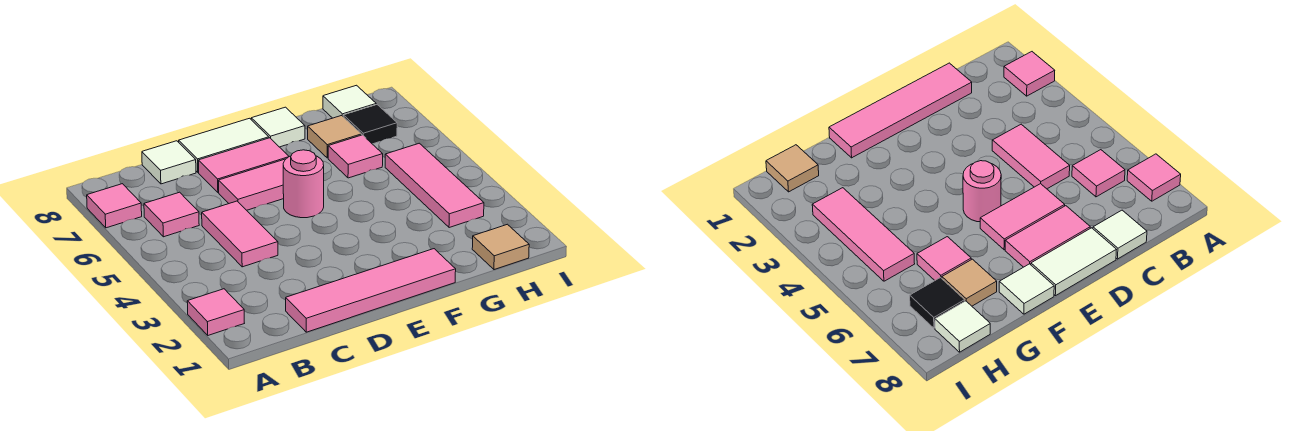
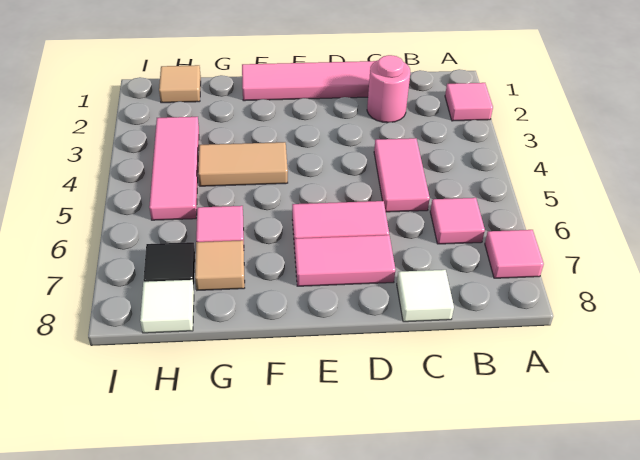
white tile D8:E8 level 1 -> none
pink round brick E5 level 1 -> pink round brick C2 level 1
none -> tan tile F4:G4 level 1
white tile F8 level 1 -> none

